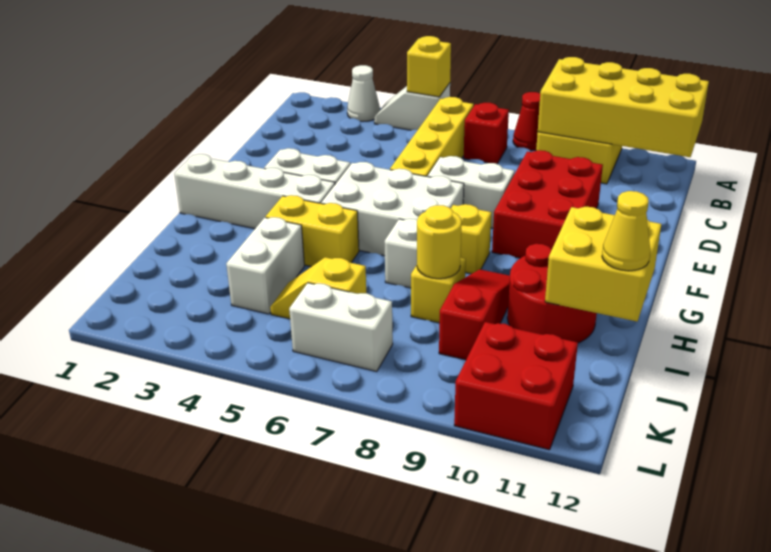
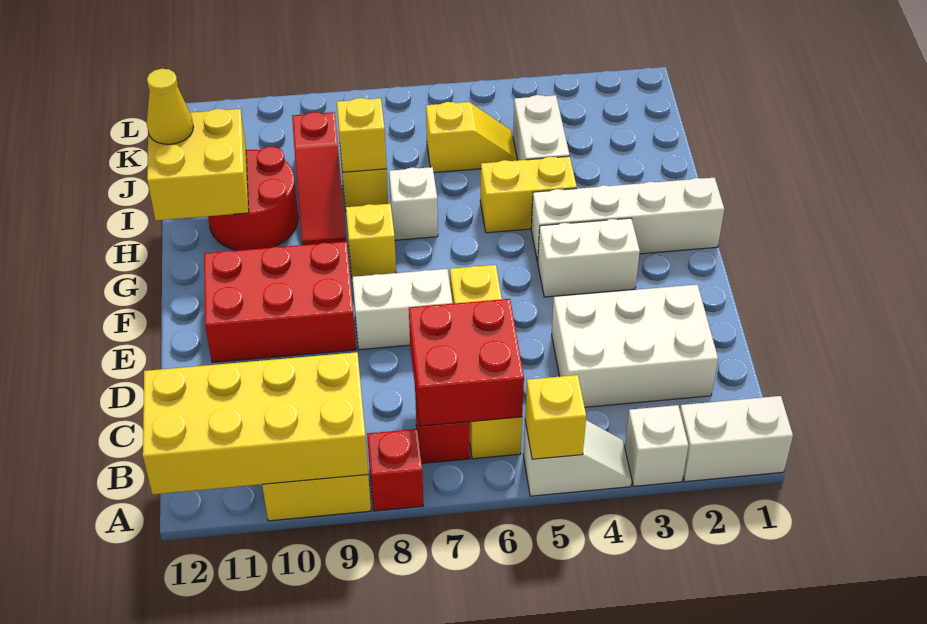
white cone A3 level 1 -> white brick A3 level 1
red cone A8 level 1 -> red brick A8 level 1
red brick D9:F10 level 1 -> red brick E9:F11 level 1
white brick F5:G7 level 1 -> white brick C2:D4 level 1
yellow round brick I8 level 2 -> yellow brick I8 level 2
white brick K6:K7 level 1 -> white brick A1:A2 level 1
red brick K10:L11 level 1 -> red brick B6:C7 level 2

